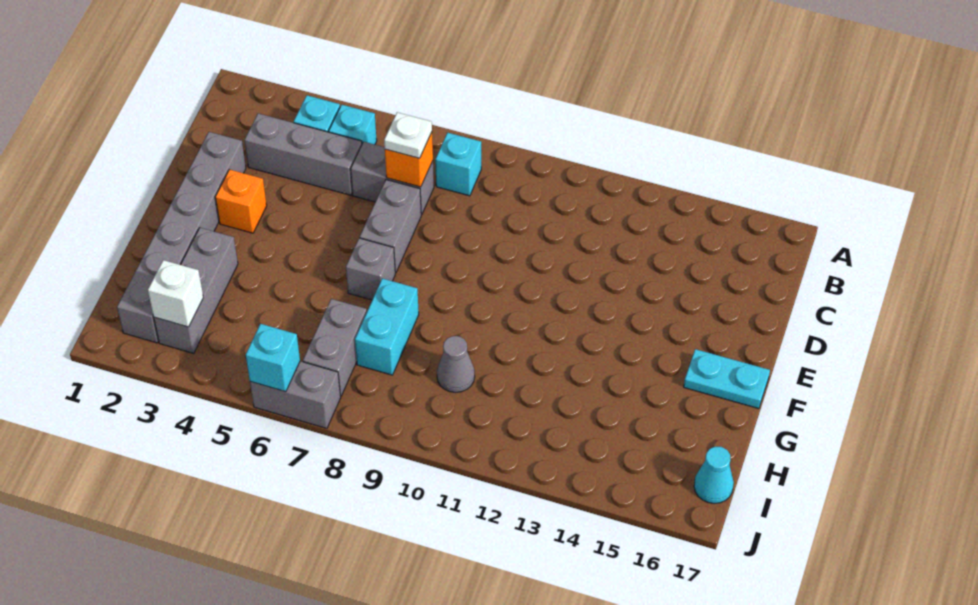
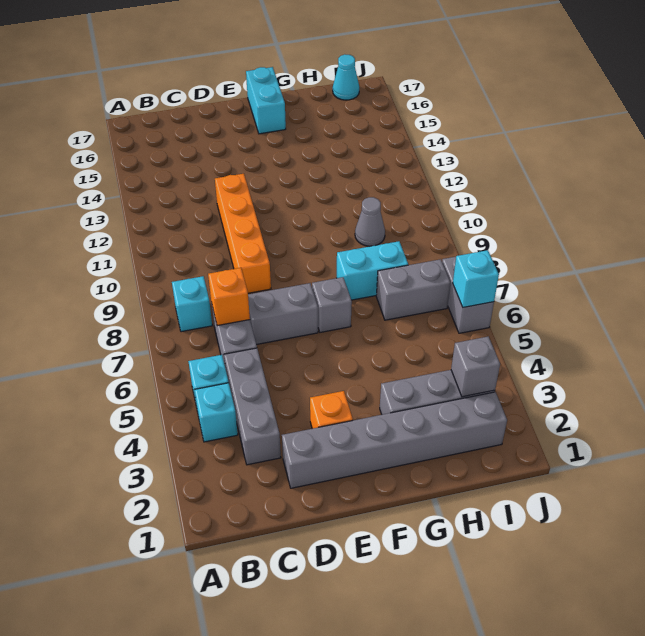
white plate C7 level 3 -> none
none -> orange brick D9:D12 level 1
cyan plate F16:F17 level 1 -> cyan brick F16:F17 level 1
white brick I3 level 2 -> grey brick I3 level 2

